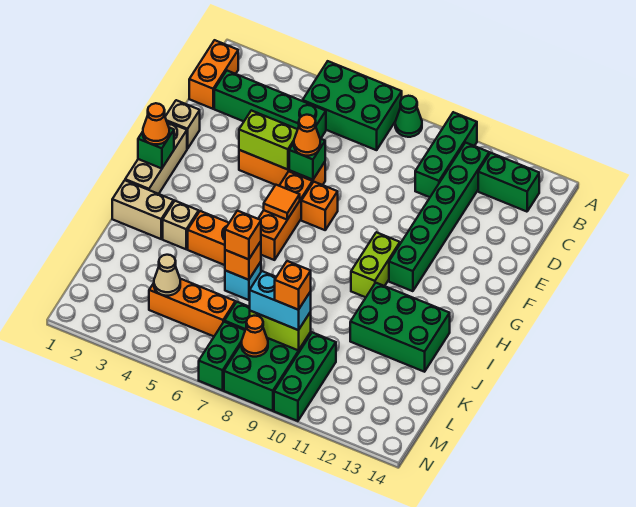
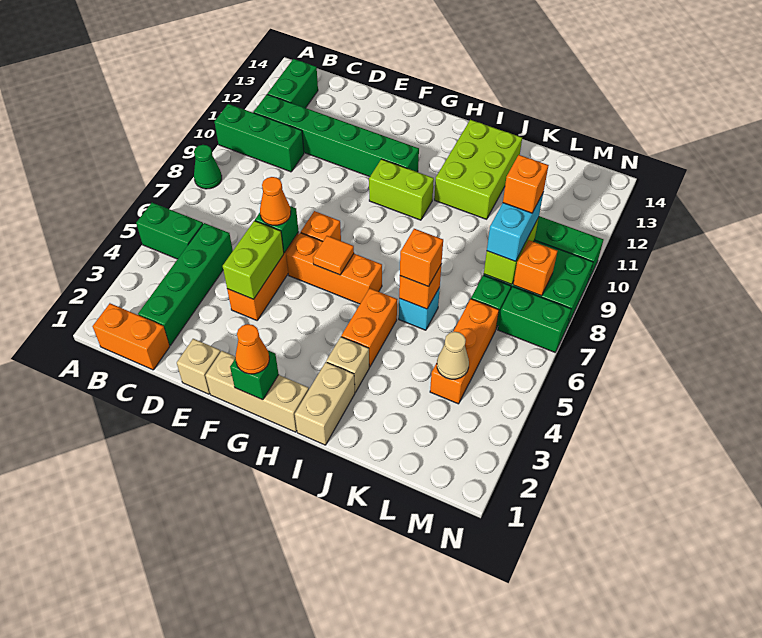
green brick A5:B7 level 1 -> green brick A5:B5 level 1
green brick I11:J13 level 1 -> lime brick I11:J13 level 1
orange cone M8 level 2 -> orange brick M8 level 2

